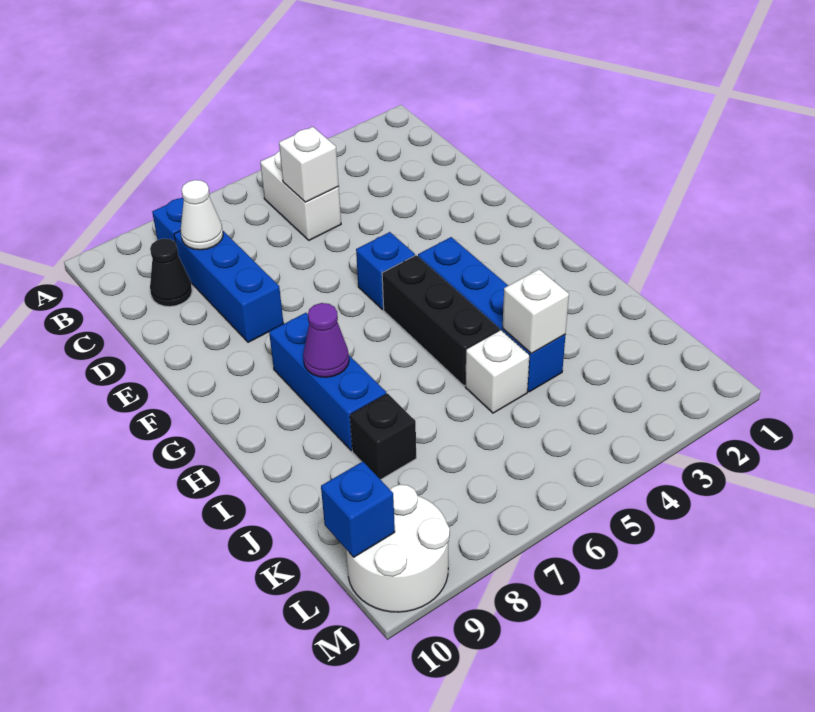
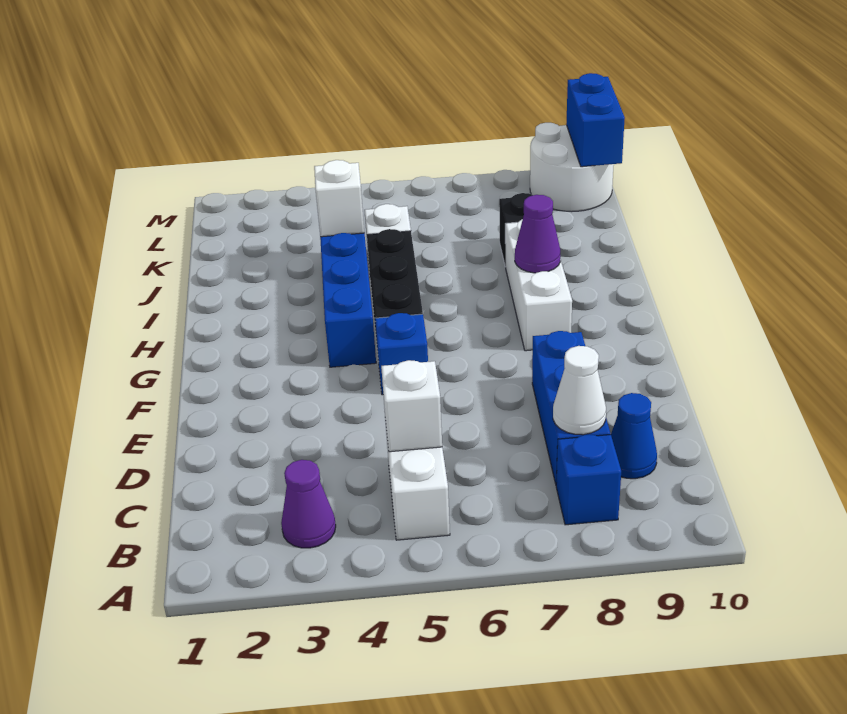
none -> purple cone B3 level 1
black cone C9 level 1 -> blue cone C9 level 1
blue brick G8:I8 level 1 -> white brick G8:I8 level 1
blue brick L10 level 2 -> blue brick L10:M10 level 2

